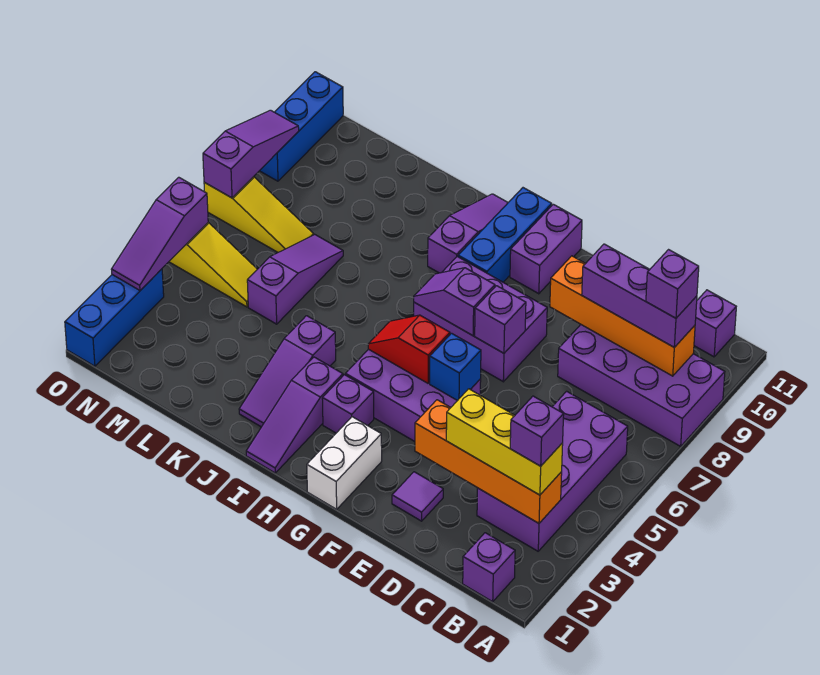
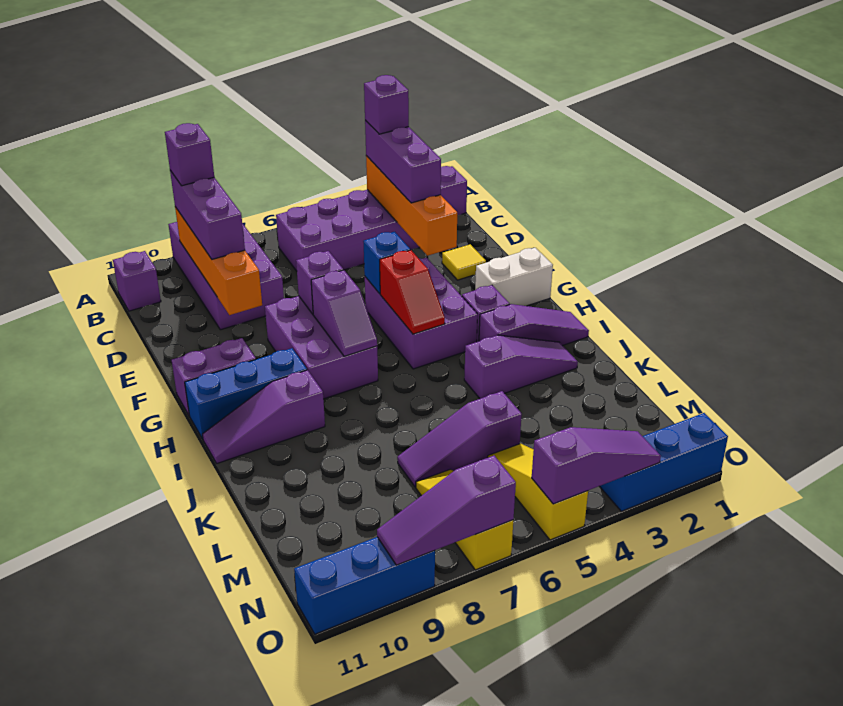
yellow brick B3:D3 level 3 -> purple brick B3:D3 level 3
purple tile E2 level 1 -> yellow tile E2 level 1

